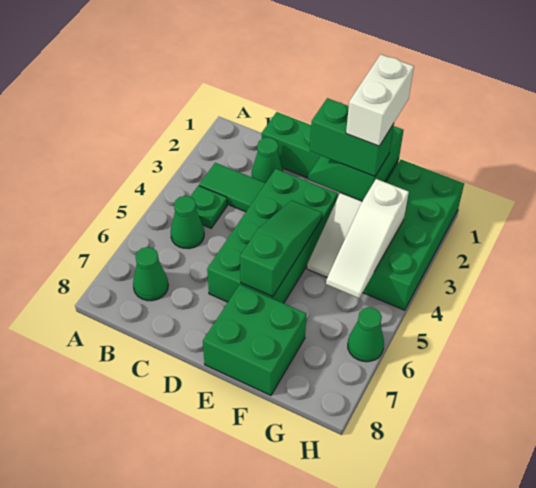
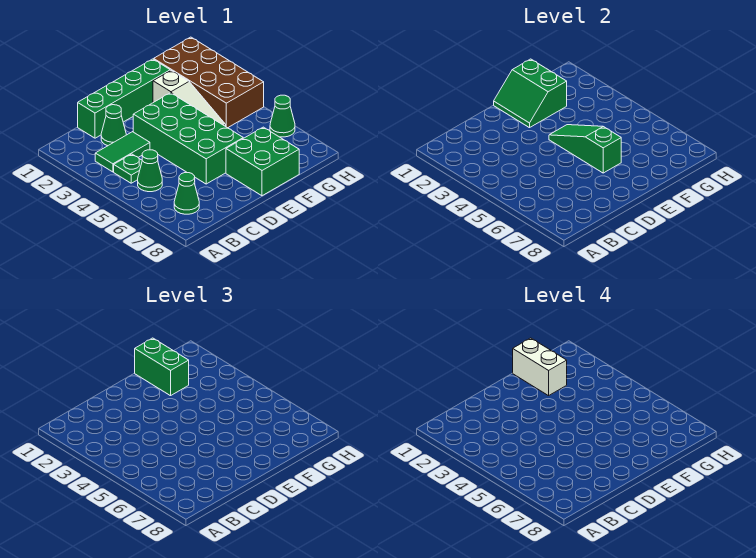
green brick E2:F2 level 3 -> green brick F1:F2 level 3
green brick G1:H4 level 1 -> brown brick G1:H4 level 1
white slope G3:G5 level 2 top 3 -> none

